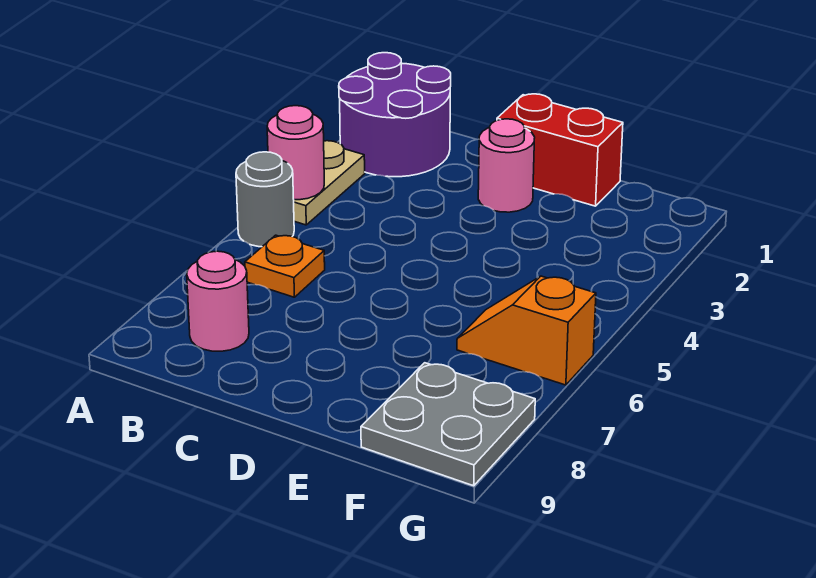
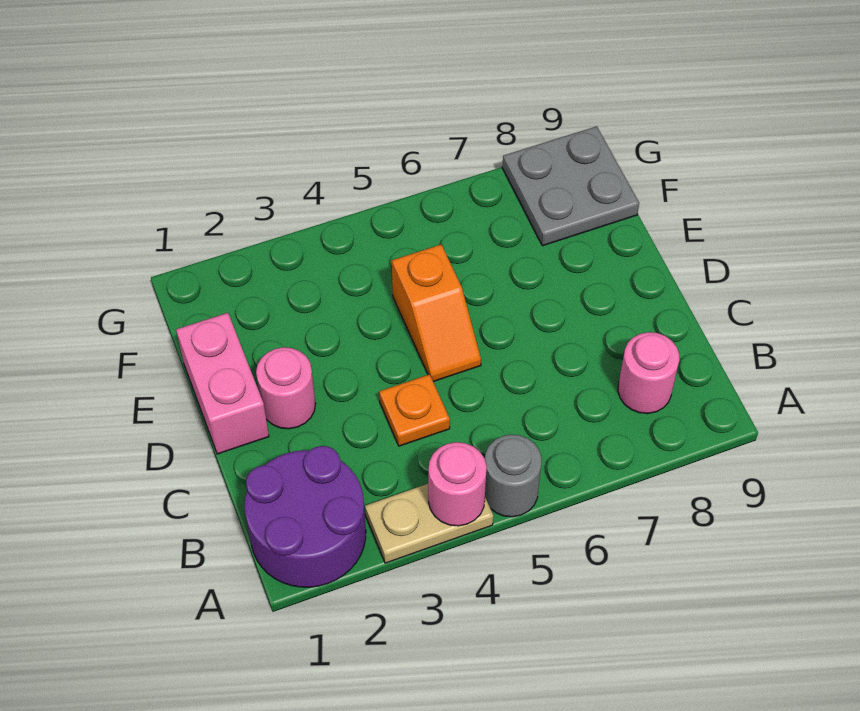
orange plate B6 level 1 -> orange plate C4 level 1
red brick D1:E1 level 1 -> pink brick D1:E1 level 1
orange slope F6:G6 level 1 top G -> orange slope D5:E5 level 1 top E

